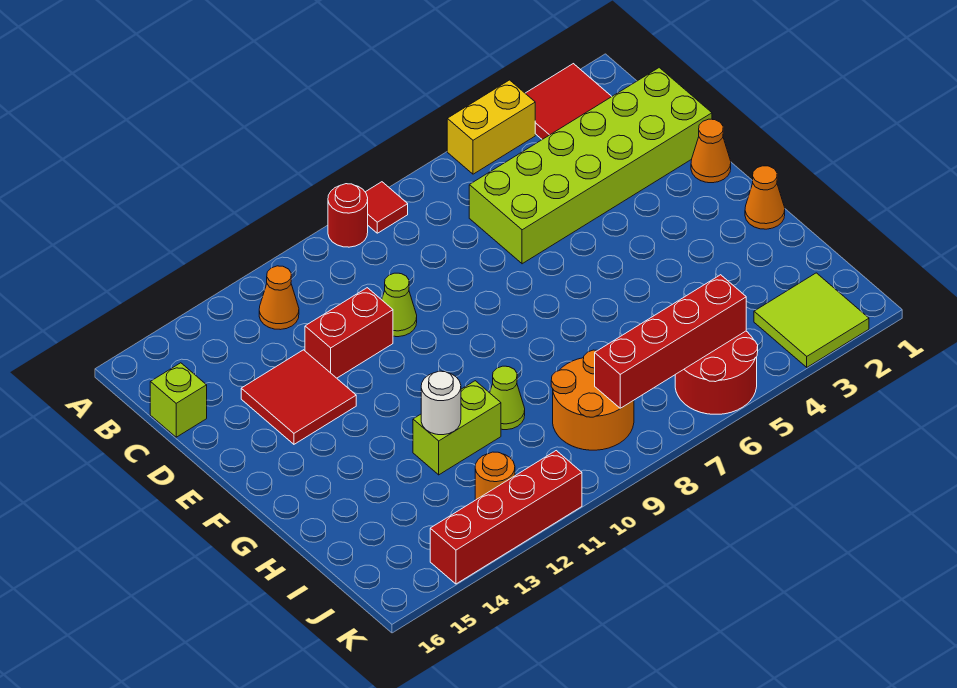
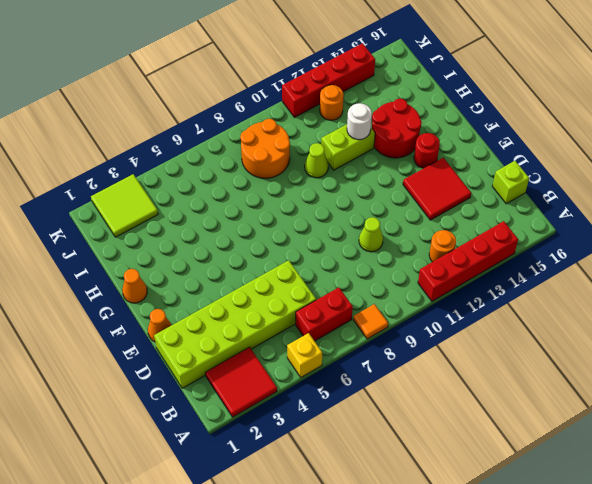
yellow brick A4:A5 level 1 -> yellow brick A5 level 1
red tile A8 level 1 -> orange tile A8 level 1
red round brick A9 level 1 -> red round brick F14 level 1
orange cone B12 level 1 -> orange round brick B12 level 1
red brick D11:D12 level 1 -> red brick B6:B7 level 1
red round brick J5:K6 level 1 -> red round brick G13:H14 level 1
red brick J5:J8 level 2 -> red brick A11:A14 level 1

